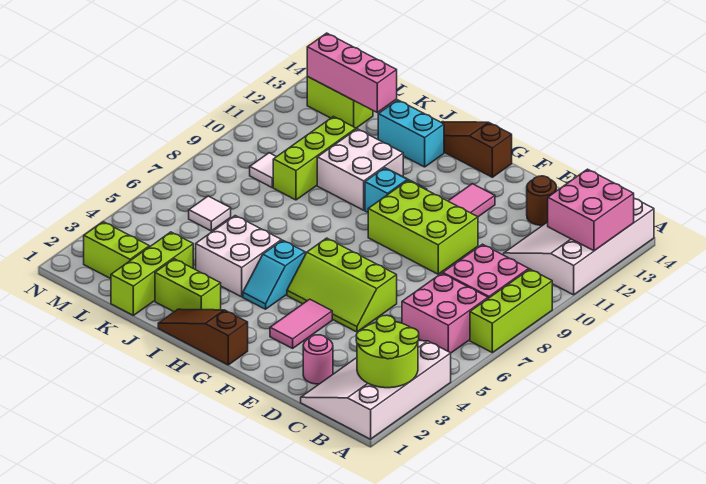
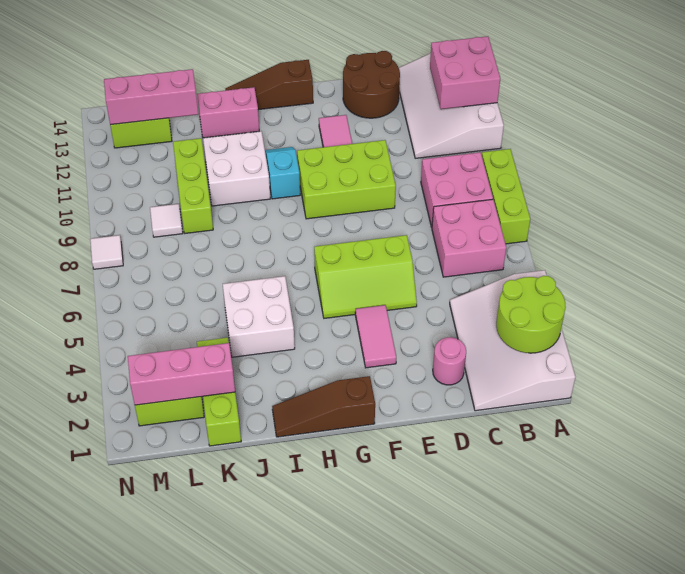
brown round brick D13 level 1 -> brown round brick D13:E14 level 1
cyan slope H4:H5 level 1 top 5 -> none
lime brick I2:J2 level 1 -> none
cyan brick I13:J13 level 1 -> pink brick I13:J13 level 1
none -> pink brick K2:M2 level 2
white tile L6 level 1 -> white tile N8 level 1

